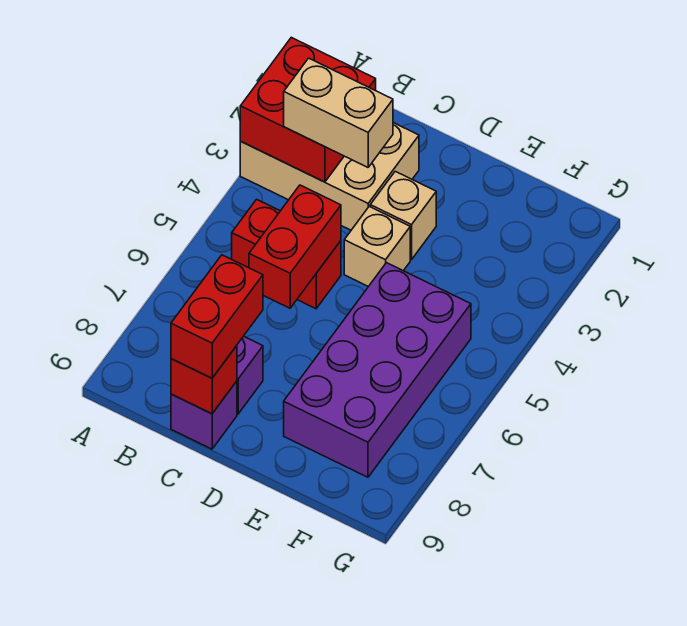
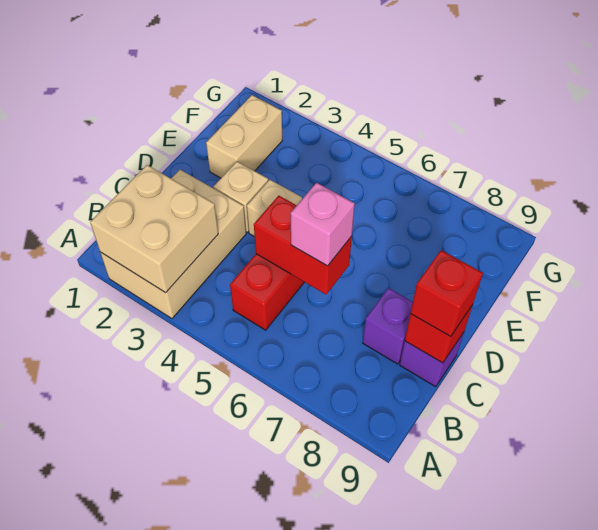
red brick A2:B3 level 2 -> tan brick A2:B3 level 2
tan brick B3:C3 level 3 -> tan brick E2:F2 level 1
none -> pink brick C6 level 3
red brick C8:C9 level 3 -> red brick C9 level 3
purple brick E5:F8 level 1 -> none

